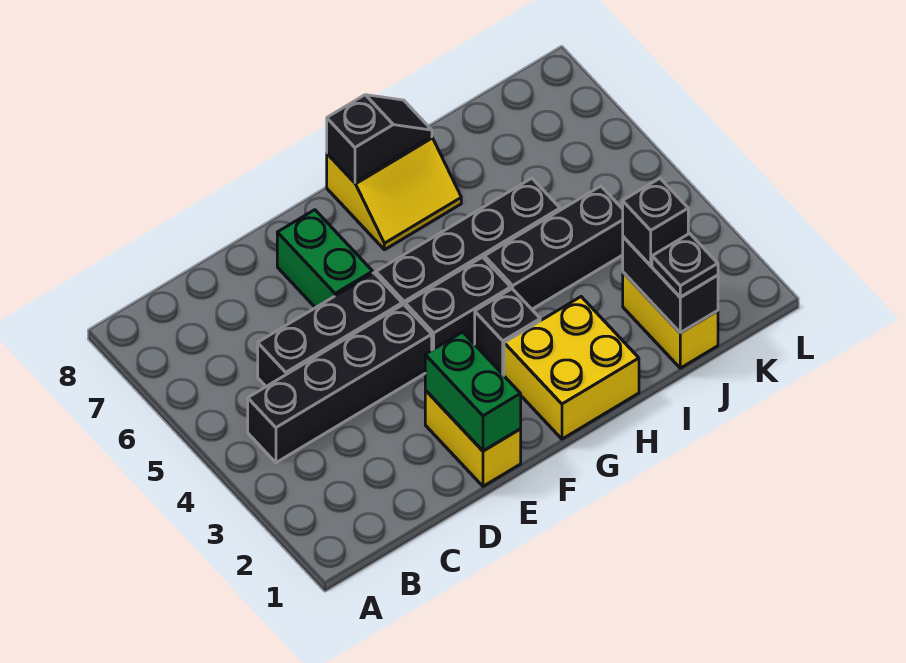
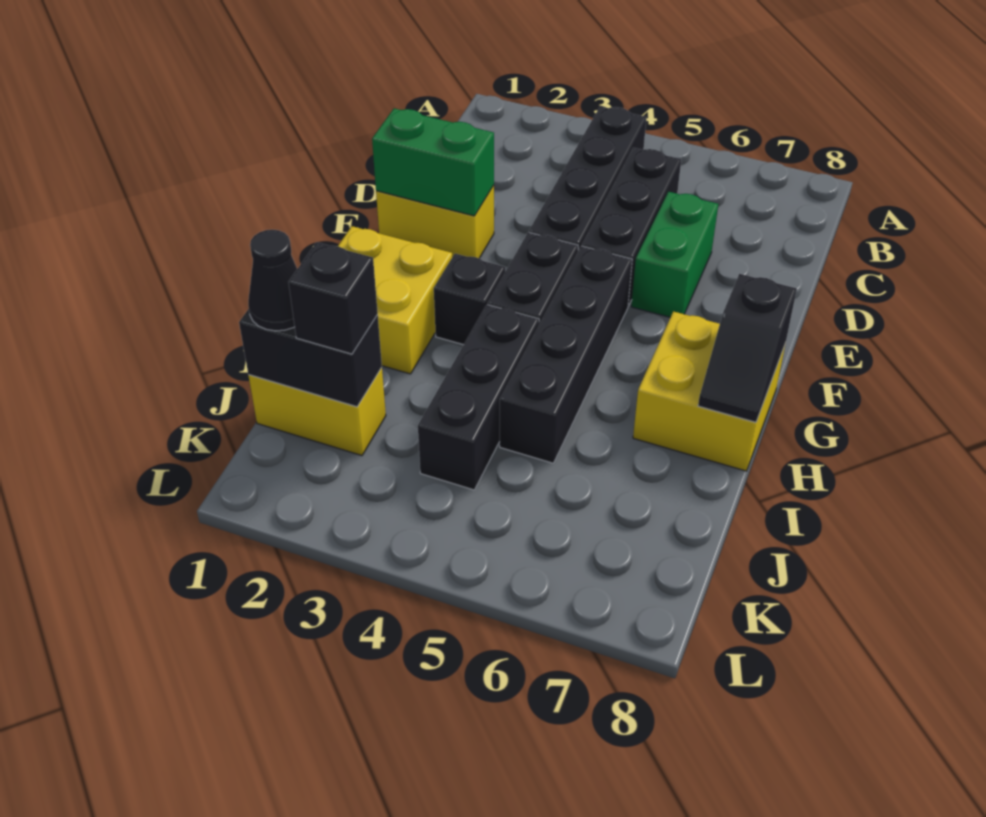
green brick E6:E7 level 1 -> green brick D6:E6 level 1
yellow slope G7:H8 level 1 top 8 -> yellow brick G7:H8 level 1
black plate J1 level 3 -> black cone J1 level 3

